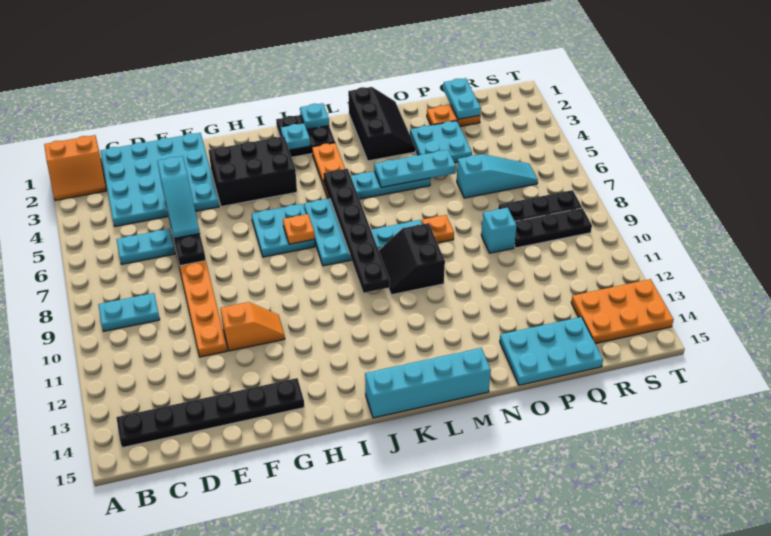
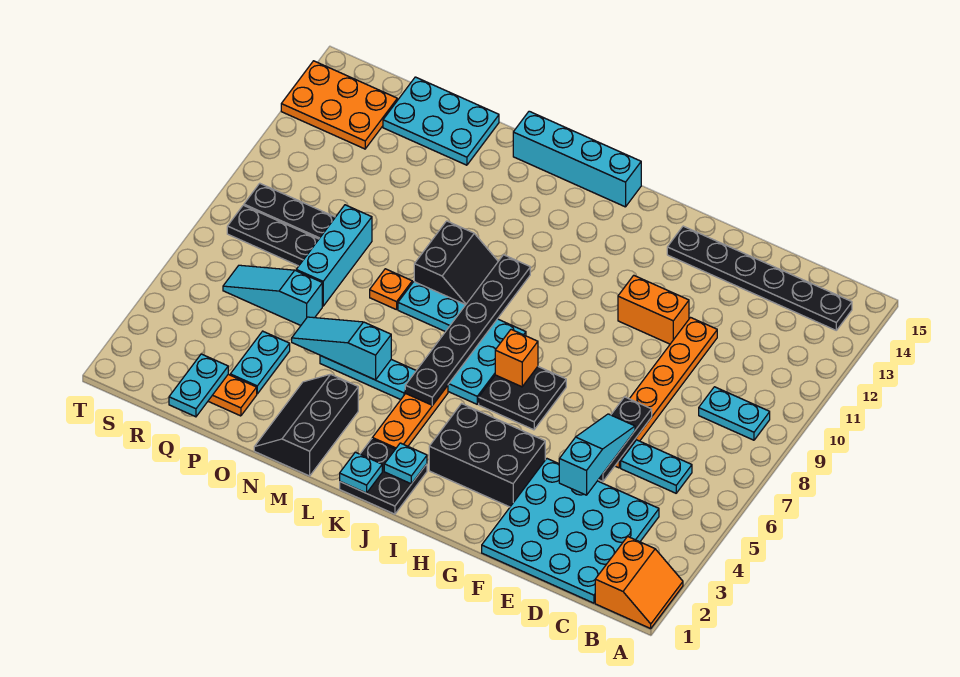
orange slope A1:B2 level 1 top 1 -> orange slope A1:B2 level 1 top B
orange slope F11:G11 level 1 top F -> orange brick F11:G11 level 1
cyan plate H6:I7 level 1 -> black plate H6:I7 level 1
orange plate I7 level 2 -> orange brick I7 level 2
cyan plate M5:O5 level 2 -> cyan slope M5:O5 level 2 top M
cyan plate O3:P4 level 1 -> cyan plate P3:P4 level 1
cyan brick P9 level 1 -> cyan brick P7:P9 level 1

